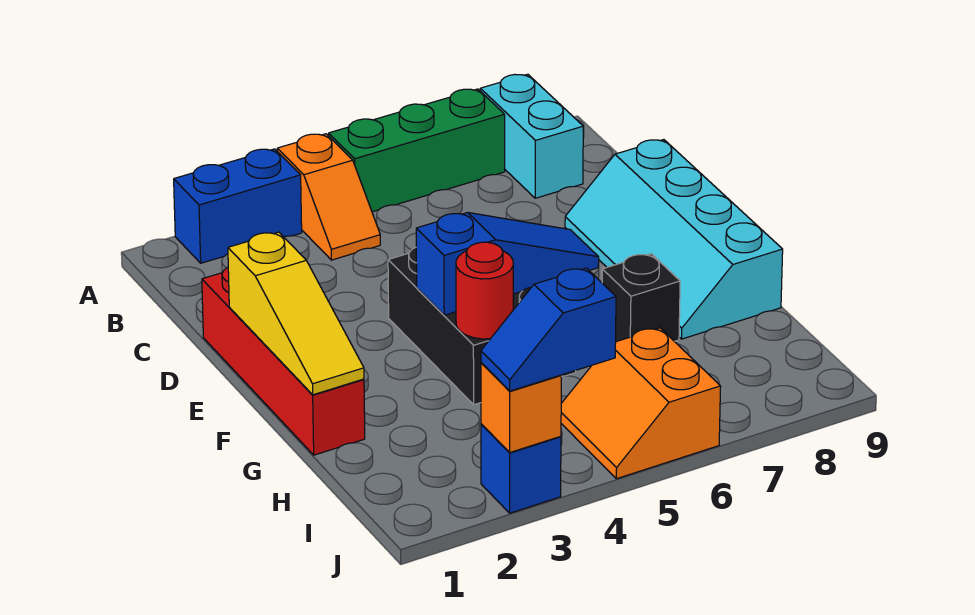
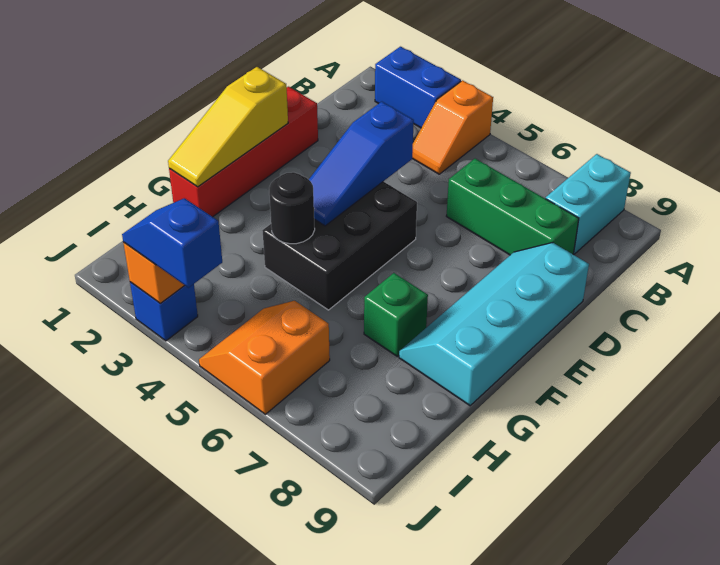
green brick A5:A7 level 1 -> green brick C6:C8 level 1
blue slope F4:F6 level 2 top 4 -> blue slope D4:F4 level 2 top D
red round brick G4 level 2 -> black round brick G4 level 2
black brick G7 level 1 -> green brick G7 level 1

